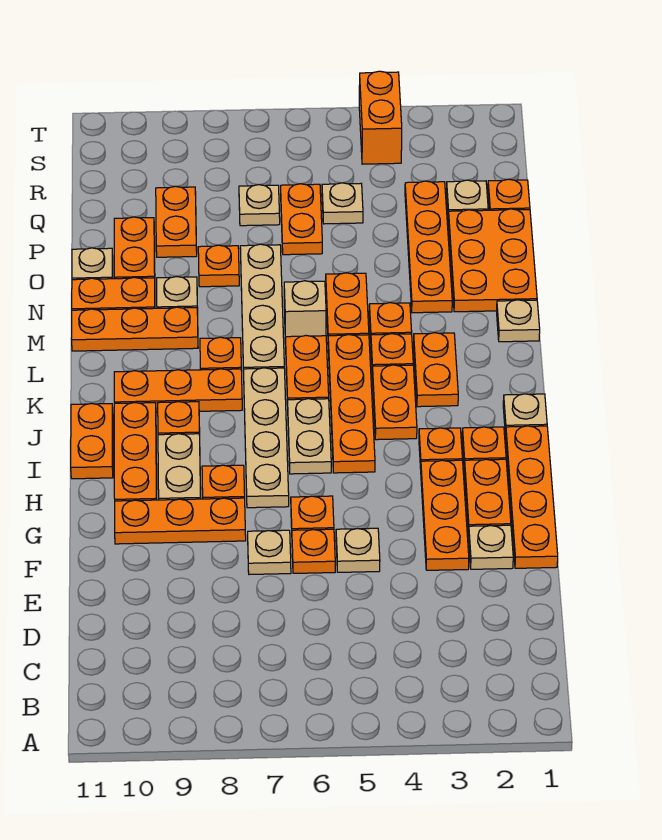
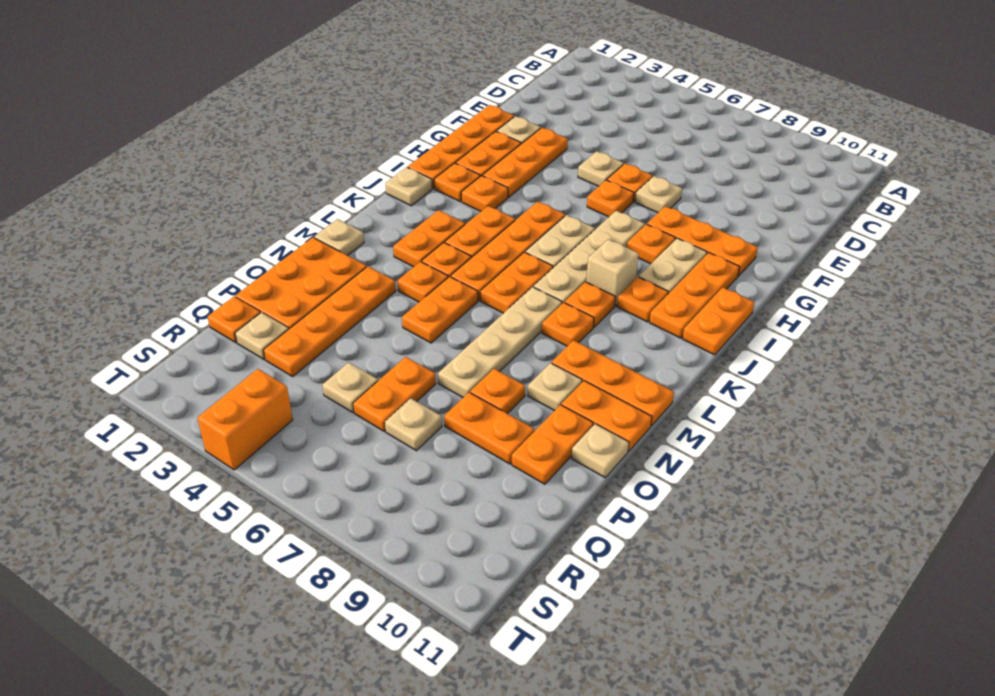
orange plate K8:K10 level 1 -> orange plate K8 level 1
tan brick M6 level 1 -> tan brick J8 level 1
orange plate P9:Q9 level 1 -> orange plate P8:P9 level 1

